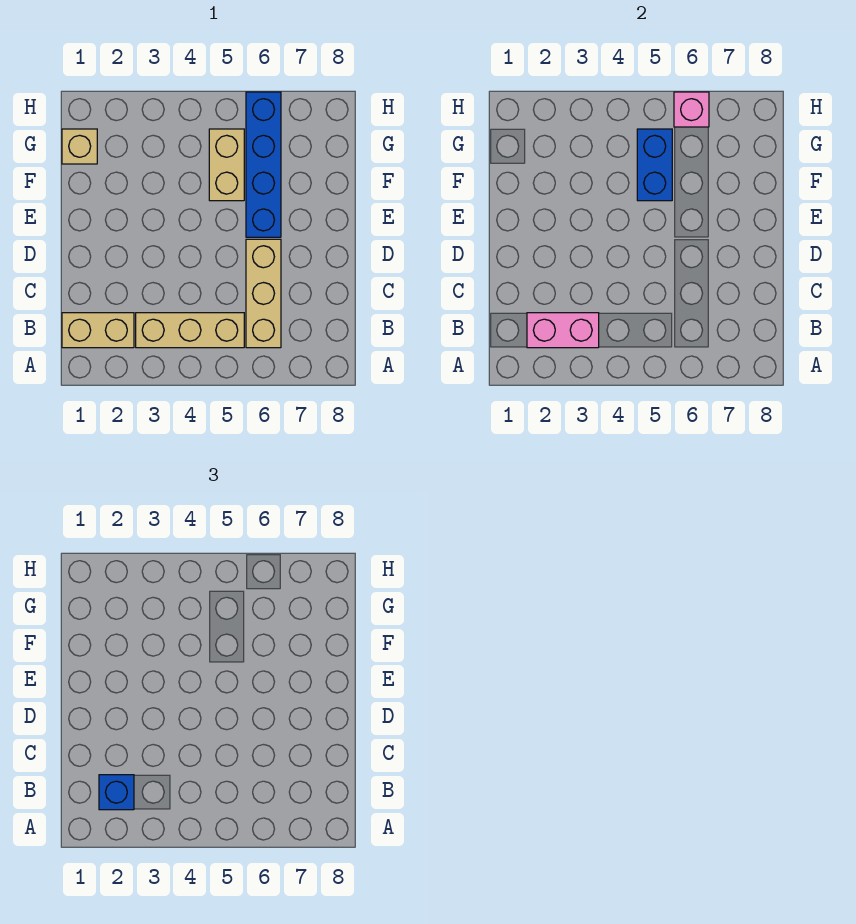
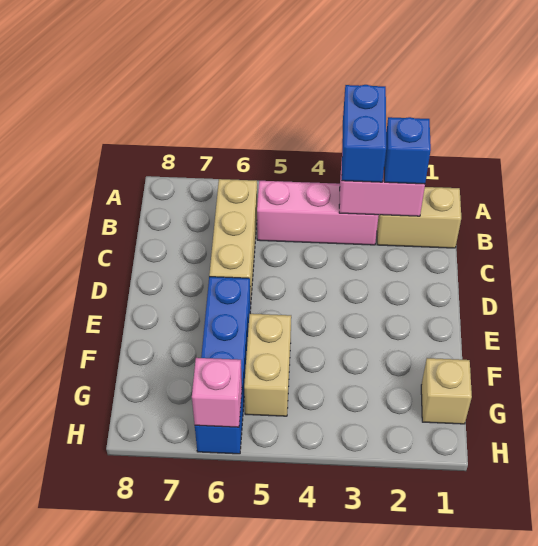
tan brick B3:B5 level 1 -> pink brick B3:B5 level 1
blue brick F5:G5 level 2 -> blue brick A3:B3 level 3

